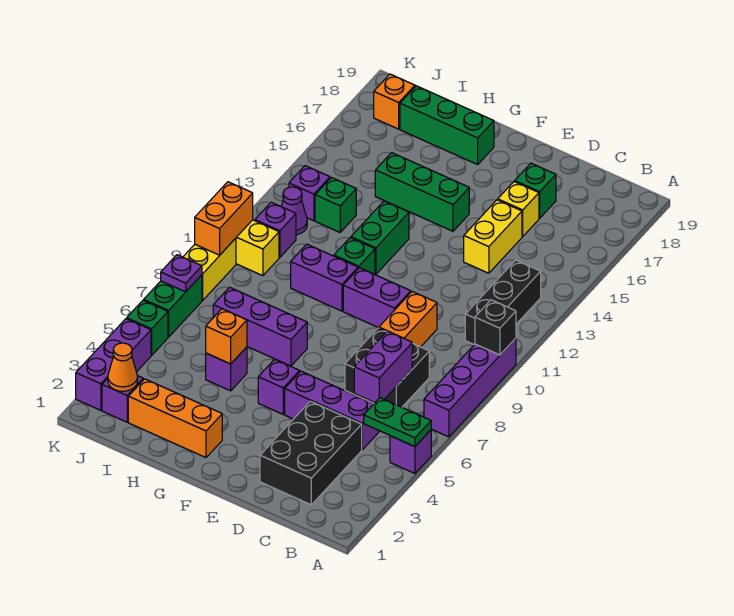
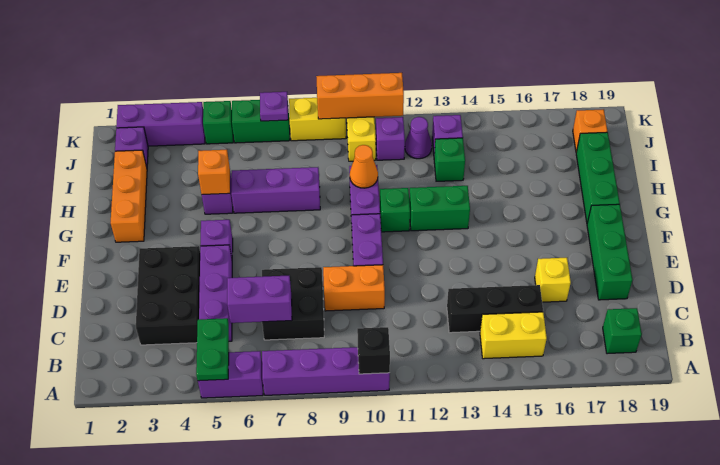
purple brick A5 level 1 -> purple brick A5:A6 level 1
black brick B11:B13 level 1 -> black brick C13:C15 level 1
black brick C2:D4 level 1 -> black brick C3:E4 level 1
yellow brick D14:D15 level 1 -> yellow brick B14:B15 level 1
green brick D17 level 1 -> green brick B18 level 1
green brick F15:H15 level 1 -> green brick D18:F18 level 1
purple brick G7:I7 level 1 -> purple brick H6:H8 level 1
orange cone J2 level 2 -> orange cone H10 level 2
orange brick K9:K10 level 2 -> orange brick K9:K11 level 2

